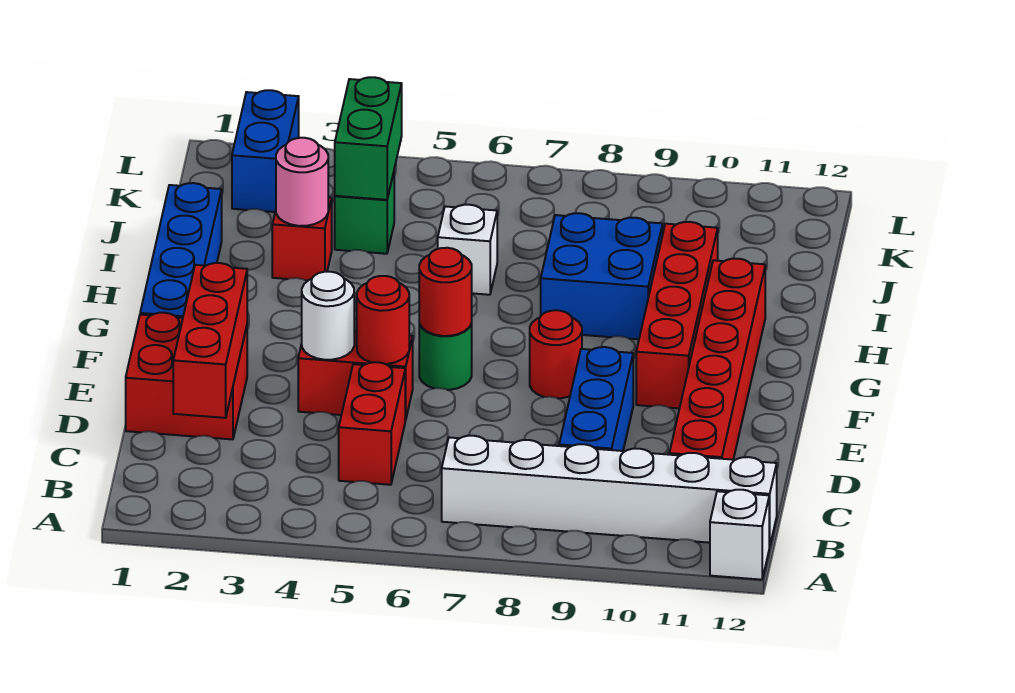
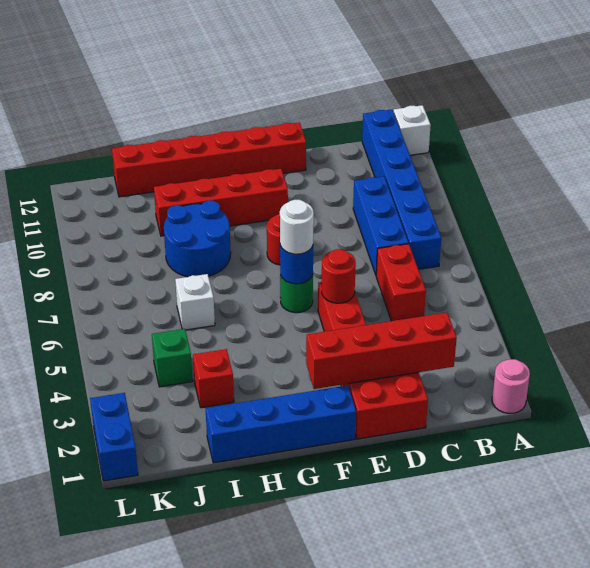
white brick B7:B12 level 1 -> blue brick B7:B12 level 1
red brick C2:E2 level 2 -> red brick C2:F2 level 2
red brick C5:D5 level 1 -> red brick C5:C6 level 1
blue brick C9:E9 level 1 -> blue brick C7:C9 level 1
red brick C11:H11 level 1 -> red brick E12:J12 level 1
white round brick E4 level 2 -> white round brick F6 level 3
red round brick F6 level 2 -> blue round brick F6 level 2
blue brick H8:I9 level 1 -> blue round brick H8:I9 level 1
pink round brick I3 level 2 -> pink round brick A1 level 1
green brick J4:K4 level 2 -> none
blue brick K2:L2 level 1 -> blue brick L1:L2 level 1

